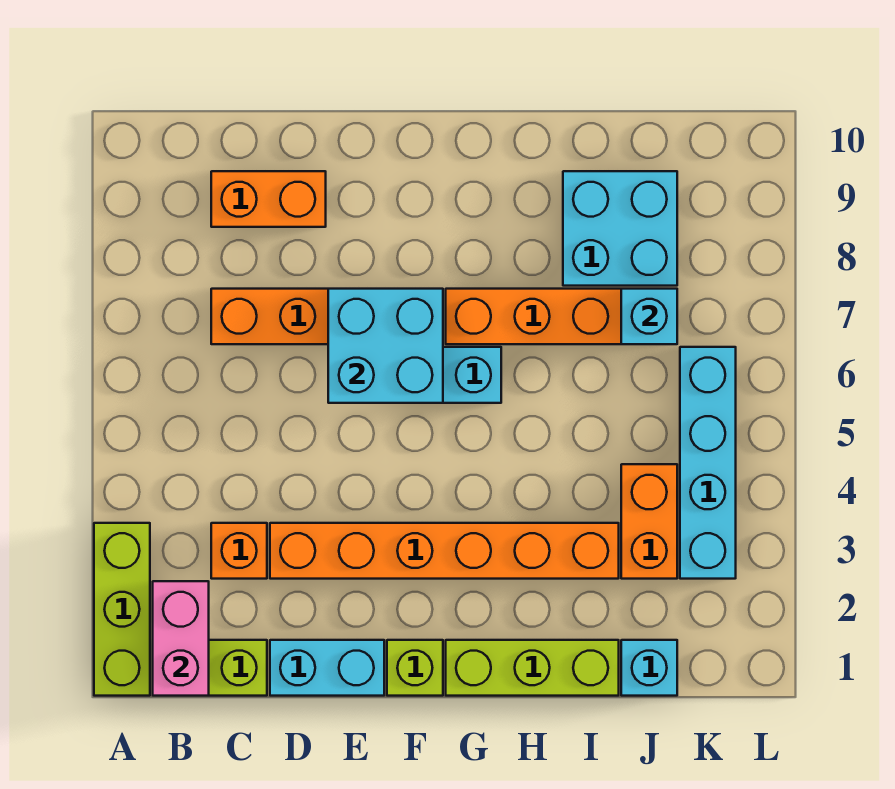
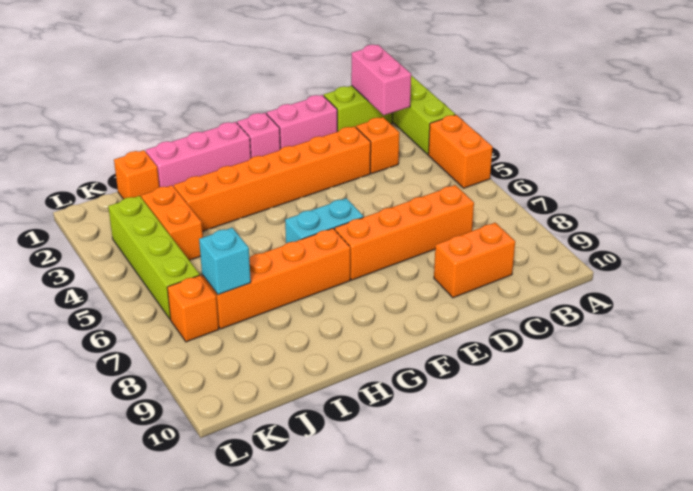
none -> orange brick A4:A5 level 1
cyan brick D1:E1 level 1 -> pink brick D1:E1 level 1
cyan brick E6:F7 level 2 -> none
lime brick F1 level 1 -> pink brick F1 level 1
lime brick G1:I1 level 1 -> pink brick G1:I1 level 1
cyan brick I8:J9 level 1 -> none
cyan brick J1 level 1 -> orange brick J1 level 1
cyan brick K3:K6 level 1 -> lime brick K3:K6 level 1
none -> orange brick K7 level 1

